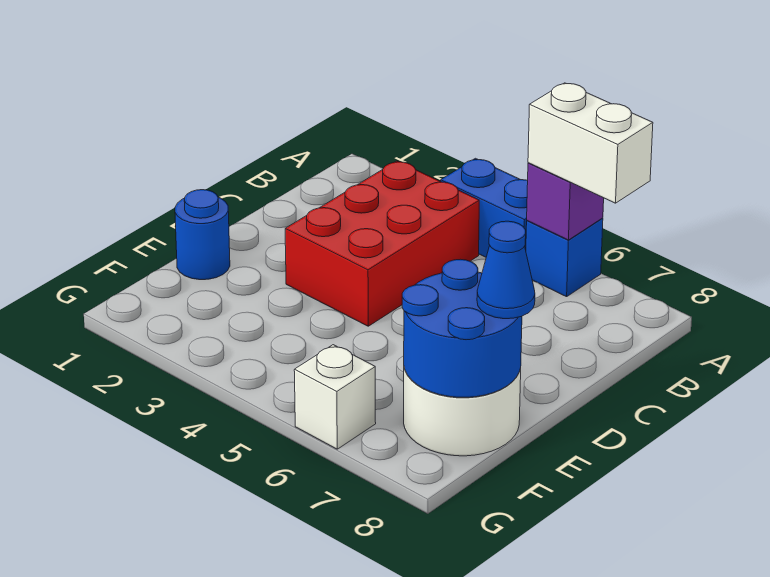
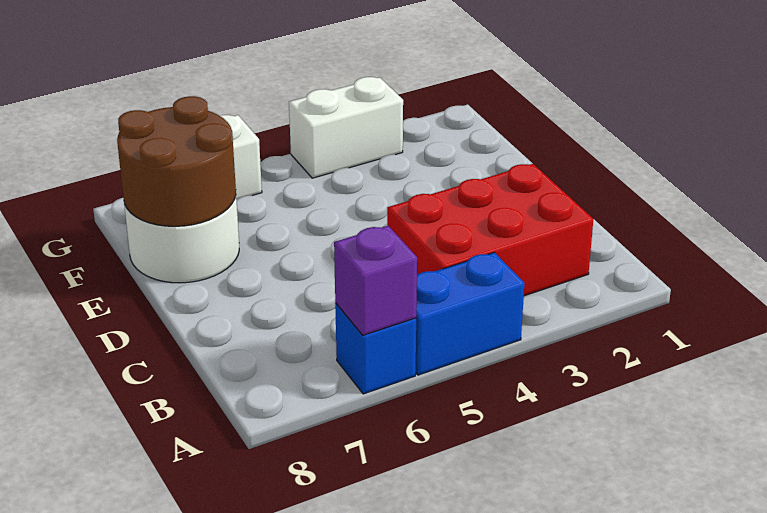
white brick A6:A7 level 3 -> white brick G3:G4 level 1
red brick B3:D4 level 1 -> red brick B2:C4 level 1
blue round brick E1 level 1 -> none
blue round brick E7:F8 level 2 -> brown round brick E7:F8 level 2
blue cone E8 level 3 -> none

